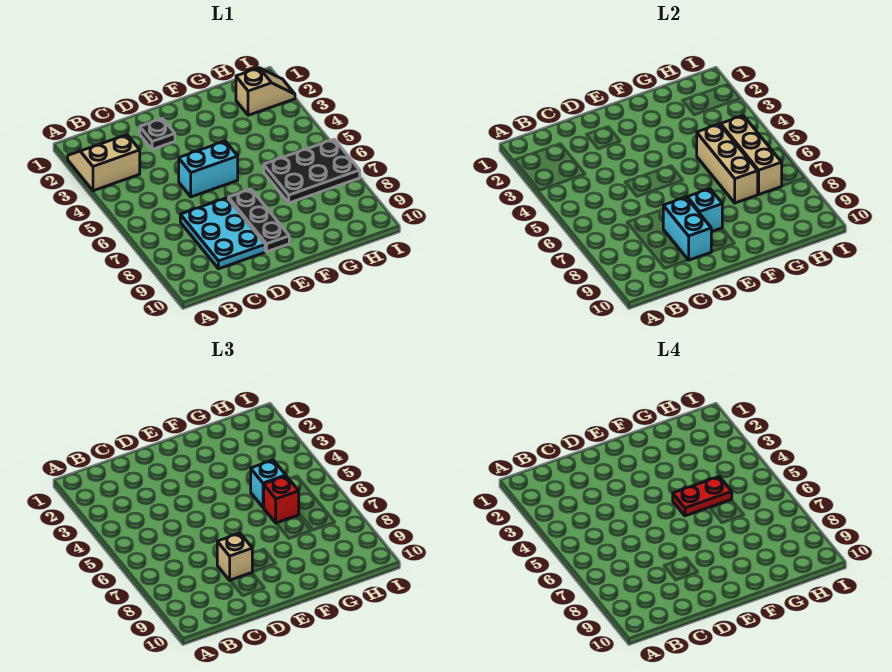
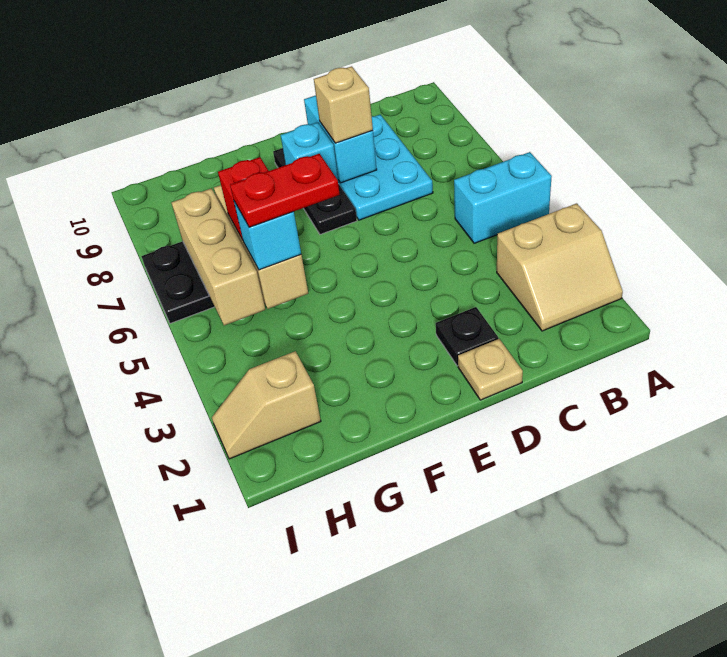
none -> tan plate D1 level 1
cyan brick D5:E5 level 1 -> cyan brick A5:B5 level 1

